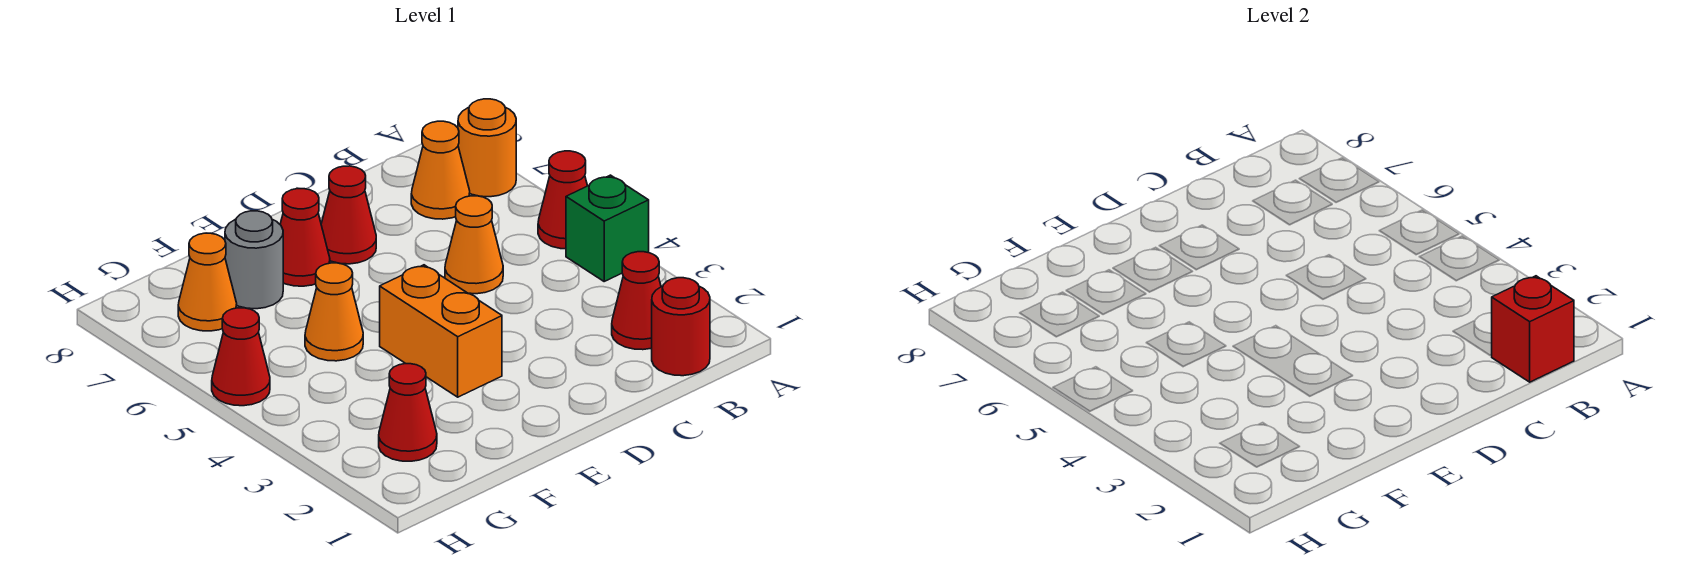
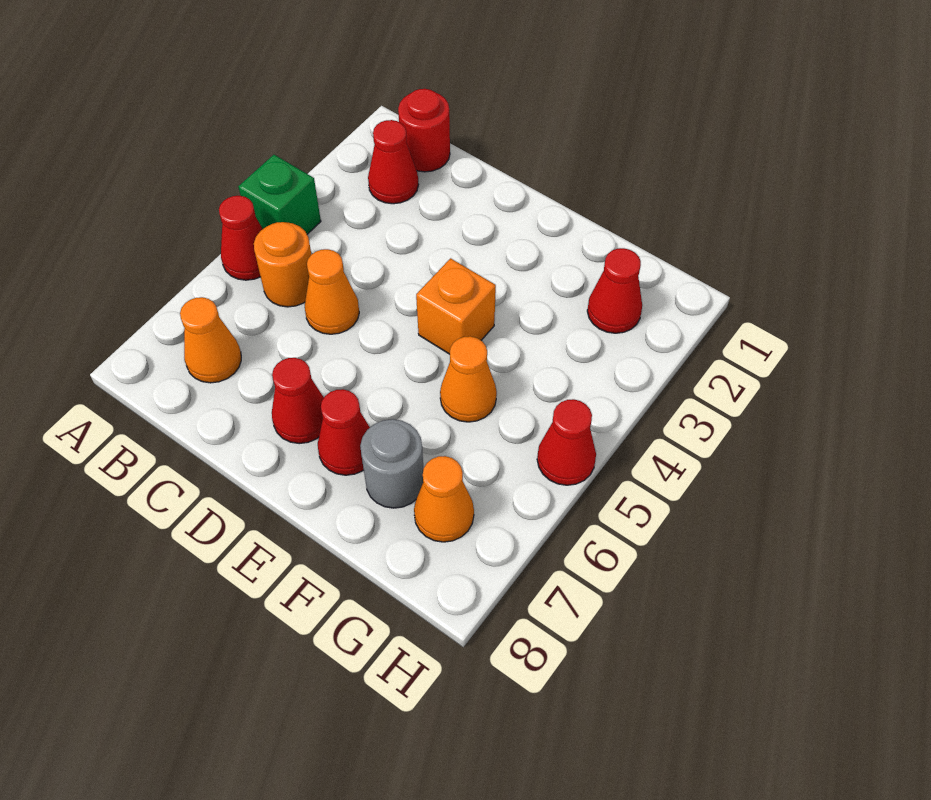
orange round brick A7 level 1 -> orange round brick B5 level 1
red brick B1 level 2 -> none
orange brick E3:E4 level 1 -> orange brick E4 level 1

